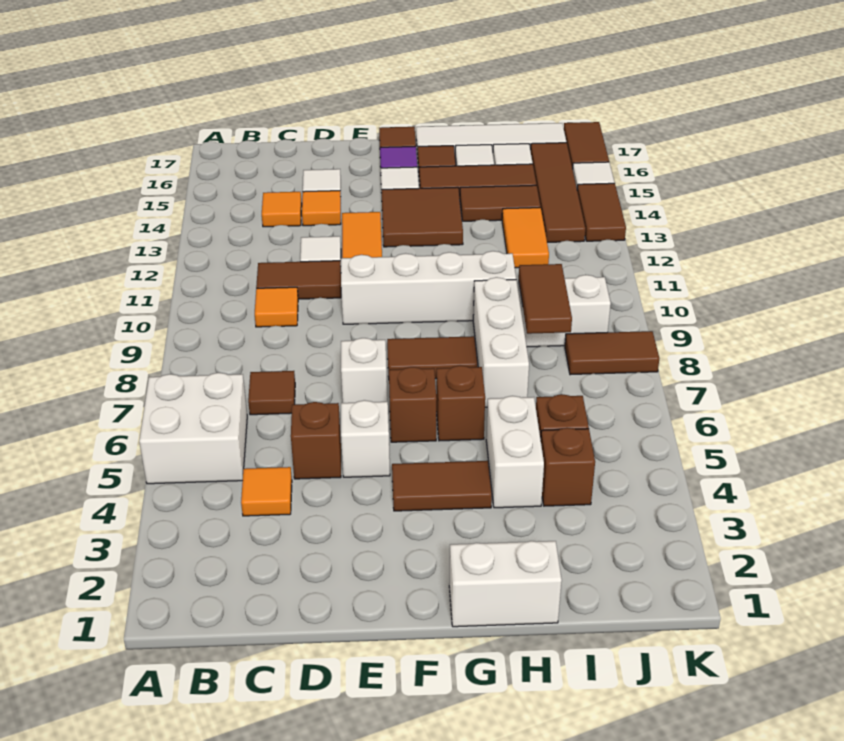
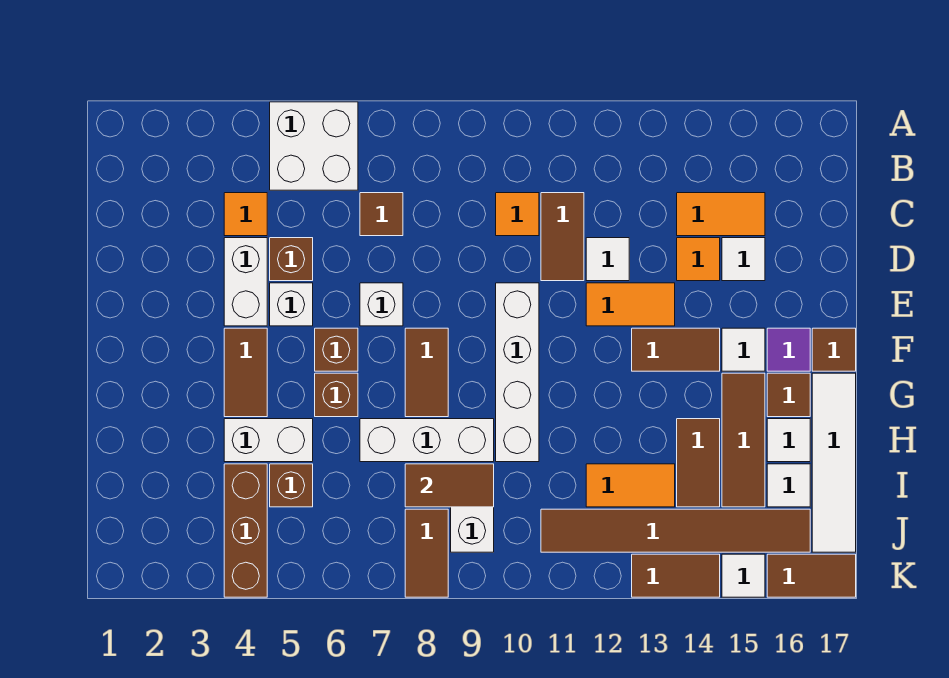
orange tile C14 level 1 -> orange tile C14:C15 level 1
brown tile F13:G14 level 1 -> brown tile F13:F14 level 1
white brick G1:H1 level 1 -> white brick D4:E4 level 1
brown brick I4 level 1 -> brown brick I4:K4 level 1
brown tile J13:J16 level 1 -> brown tile J11:J16 level 1

